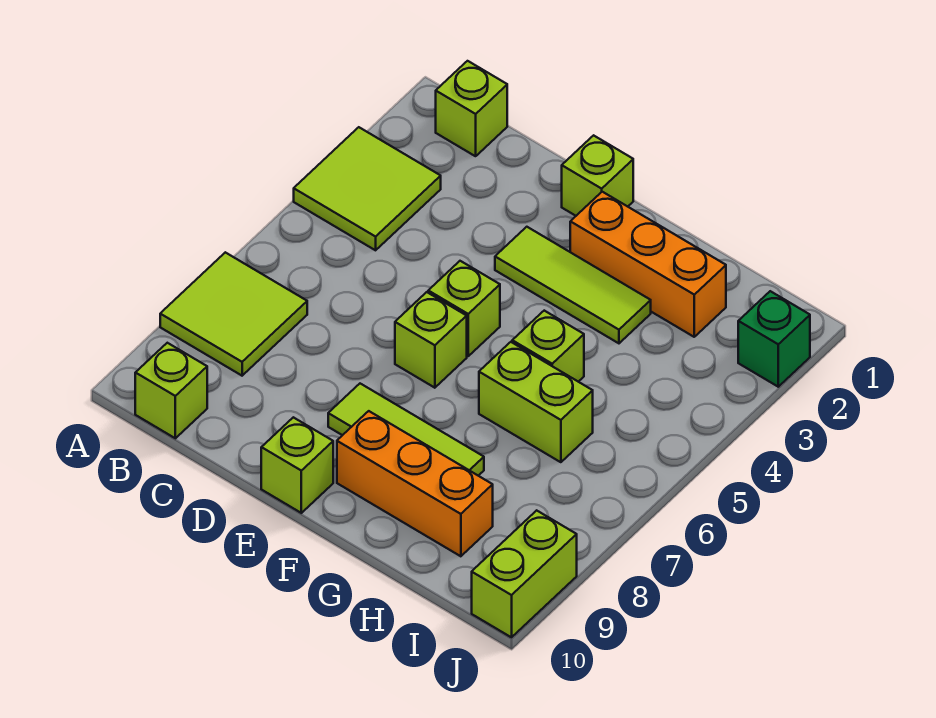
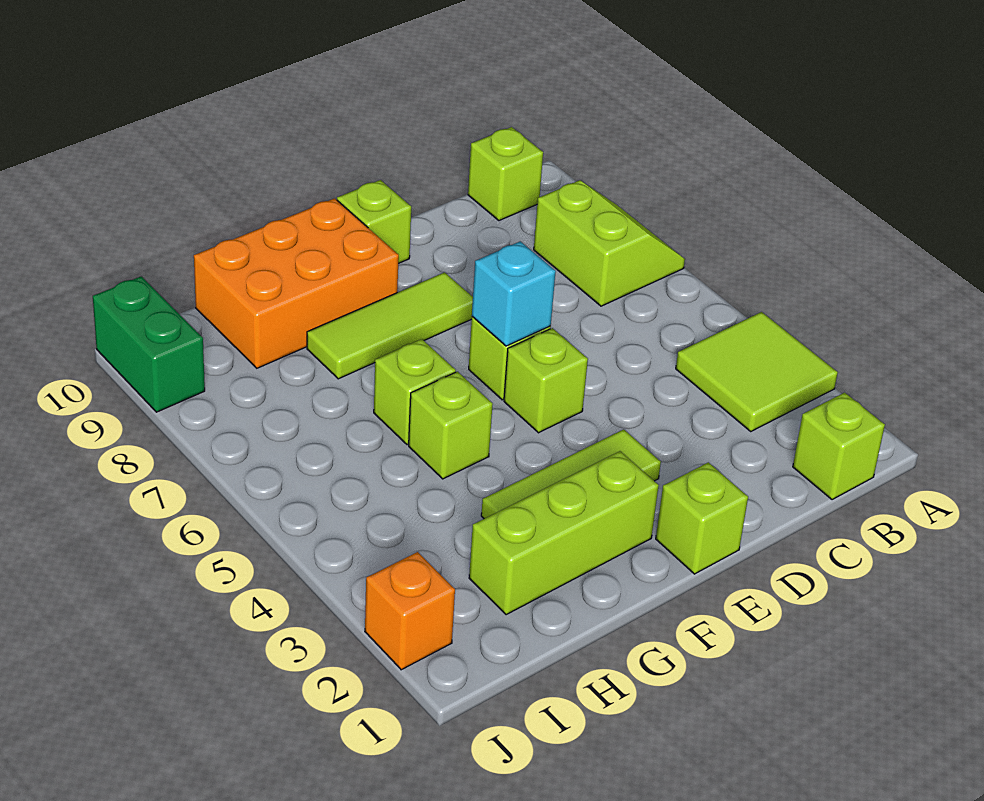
lime tile A7:B8 level 1 -> lime slope A7:B8 level 1 top B
none -> cyan brick E6 level 2
orange brick F2:H2 level 1 -> lime brick F2:H2 level 1
orange brick F9:H9 level 1 -> orange brick F9:H10 level 1
lime brick G6:H6 level 1 -> lime brick G6 level 1
green brick J2 level 1 -> orange brick J2 level 1
lime brick J9:J10 level 1 -> green brick J9:J10 level 1

